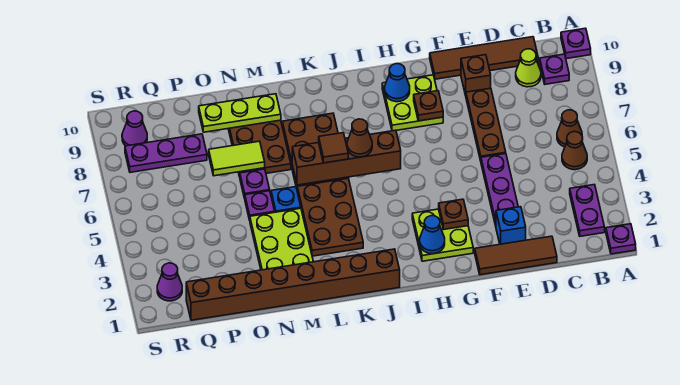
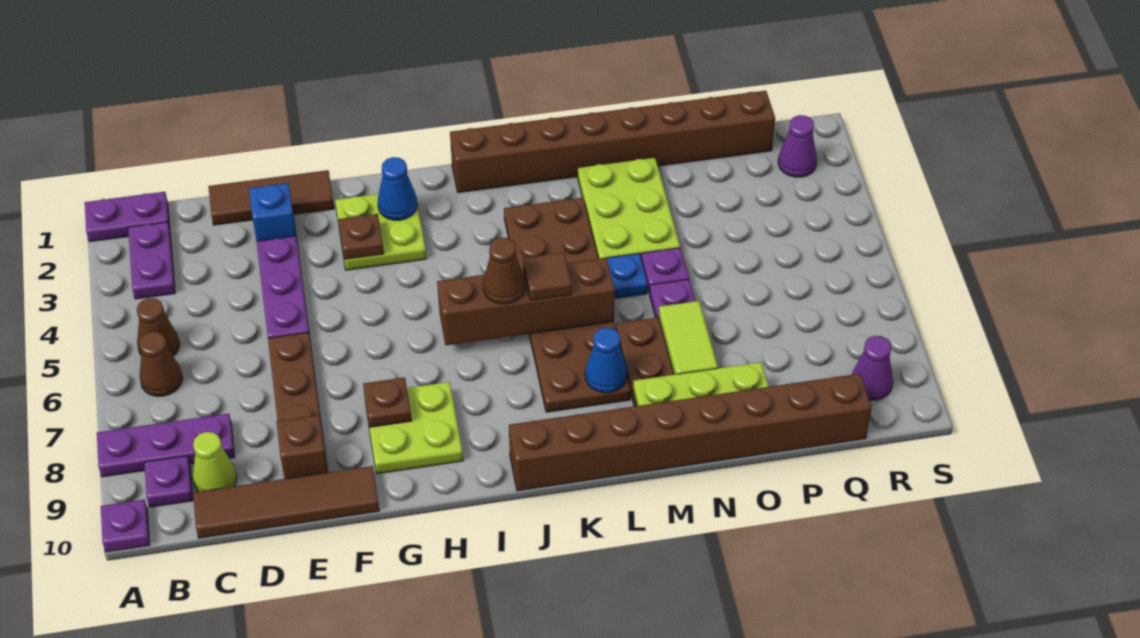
purple plate A1 level 1 -> purple plate A1:B1 level 1
blue cone H9 level 2 -> blue cone L8 level 2
none -> brown brick J10:Q10 level 1
lime tile N7:O7 level 2 -> lime tile N7:N8 level 2
purple plate P8:R8 level 1 -> purple plate A8:C8 level 1

